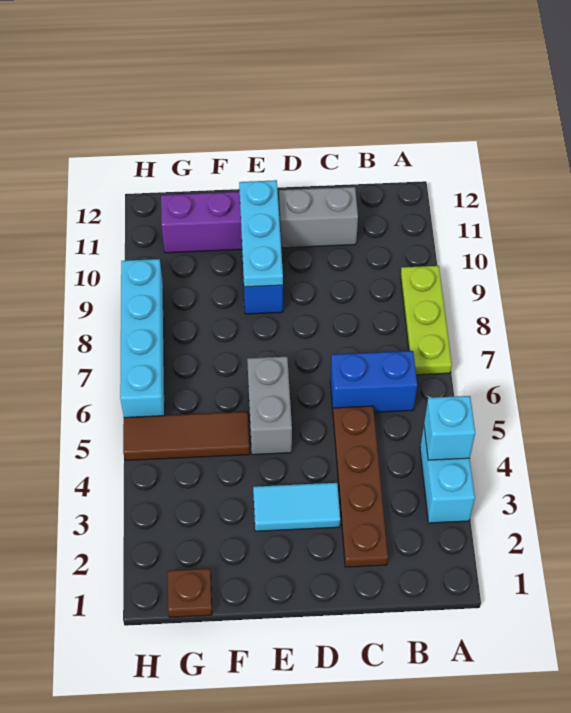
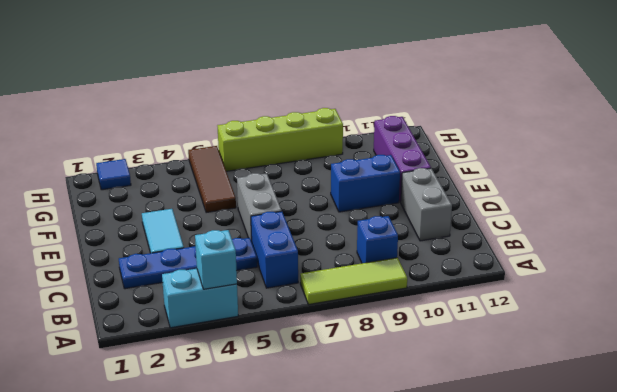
lime plate A7:A9 level 1 -> lime tile A7:A9 level 1
none -> blue brick B9 level 1
brown plate C2:C5 level 1 -> blue plate C2:C5 level 1
grey brick E5:E6 level 1 -> grey brick D6:E6 level 1
cyan plate E9:E11 level 2 -> none
brown plate G1 level 1 -> none
none -> blue tile H2 level 1
cyan brick H6:H9 level 1 -> lime brick H6:H9 level 1

